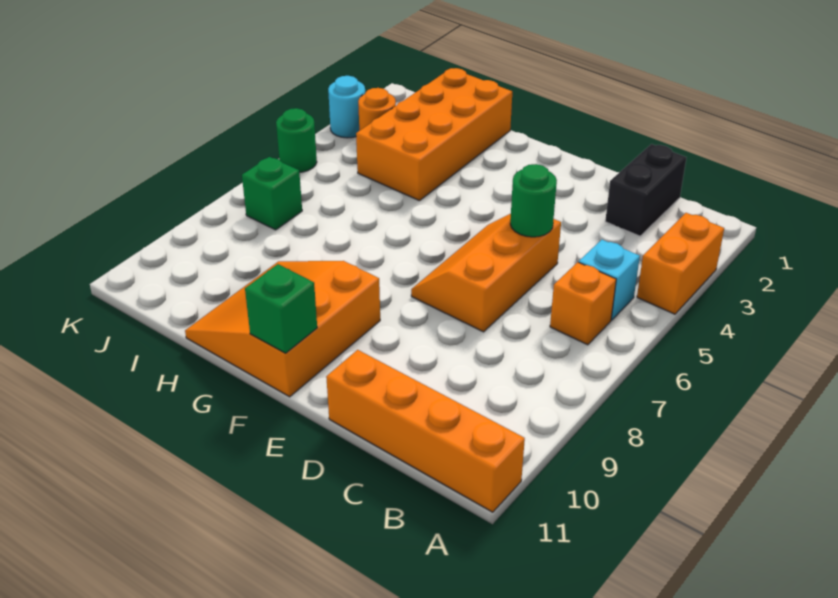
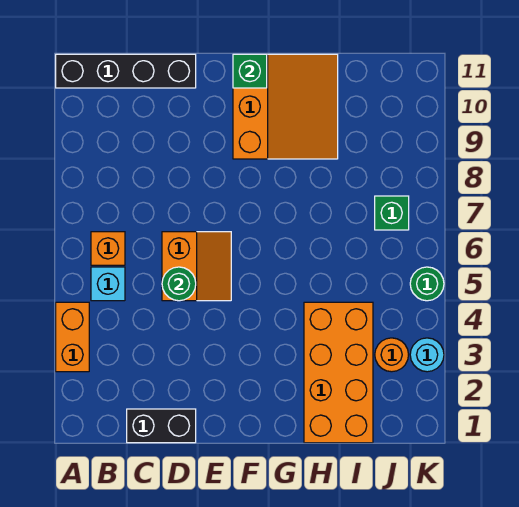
orange brick A11:D11 level 1 -> black brick A11:D11 level 1
black brick C1:C2 level 1 -> black brick C1:D1 level 1
orange slope D5:E7 level 1 top D -> orange slope D5:E6 level 1 top D

